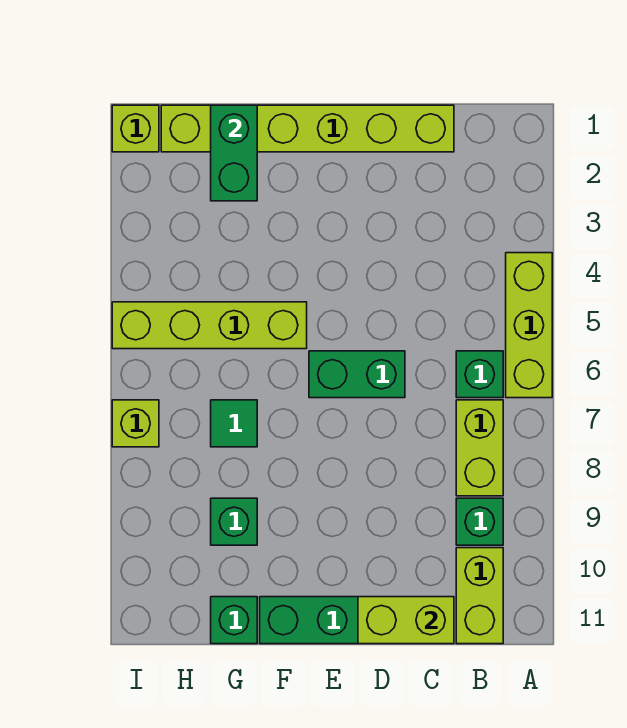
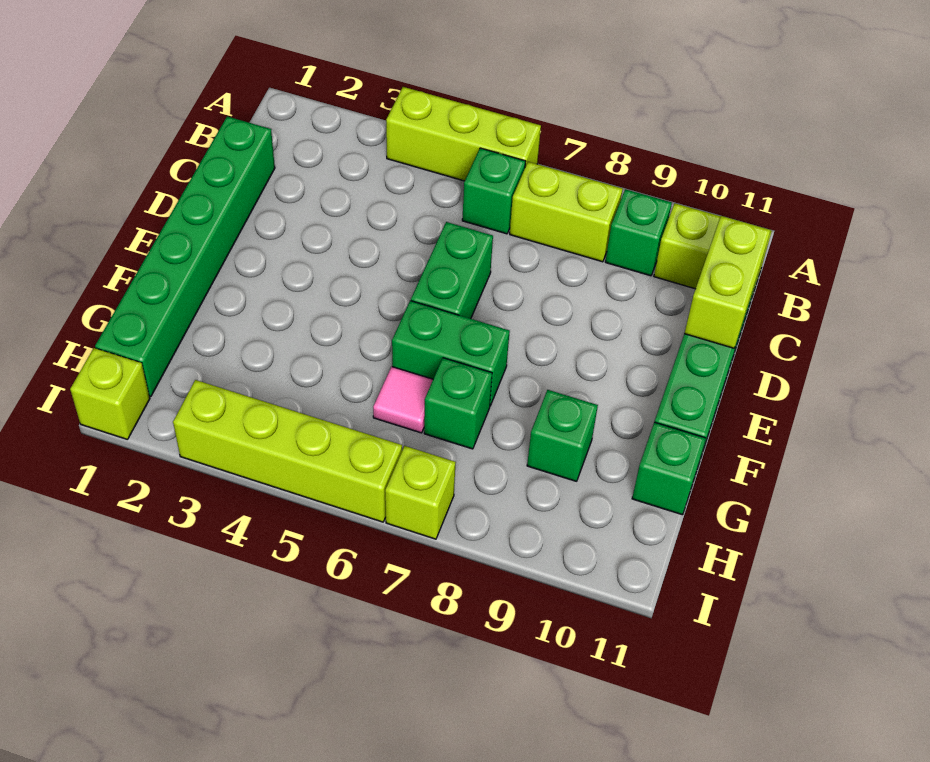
lime brick C1:H1 level 1 -> green brick C1:H1 level 1
lime brick F5:I5 level 1 -> lime brick I3:I6 level 1
green brick G1:G2 level 2 -> green brick F6:F7 level 1
none -> pink tile G6 level 1
green tile G7 level 1 -> green brick G7 level 1

